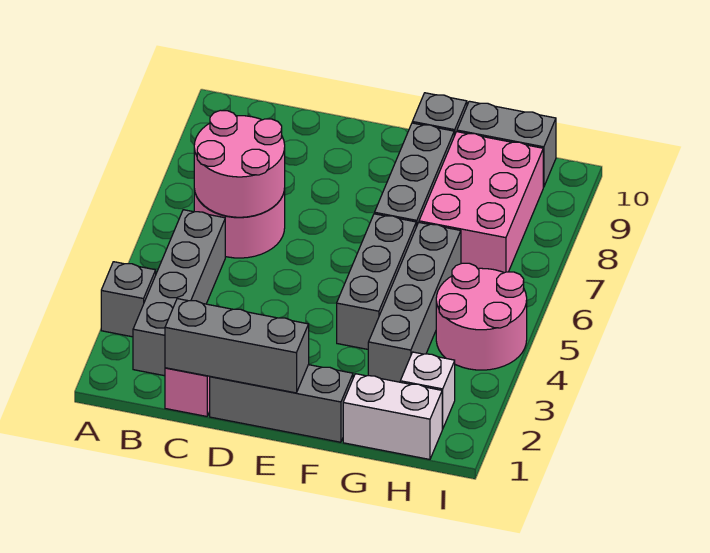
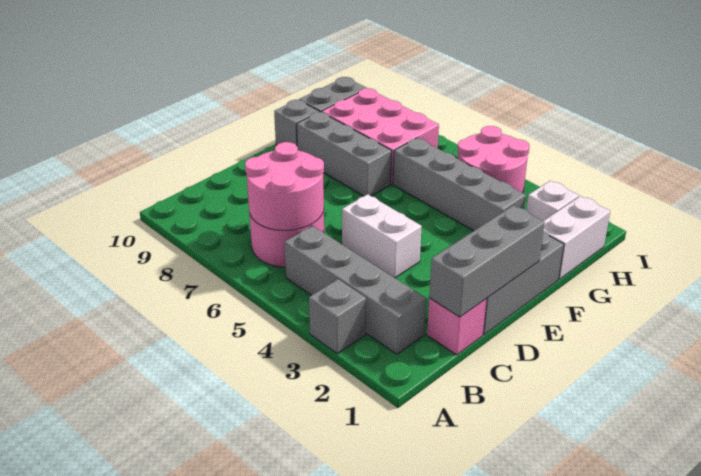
none -> white brick D4:D5 level 1
grey brick F4:F6 level 1 -> none

